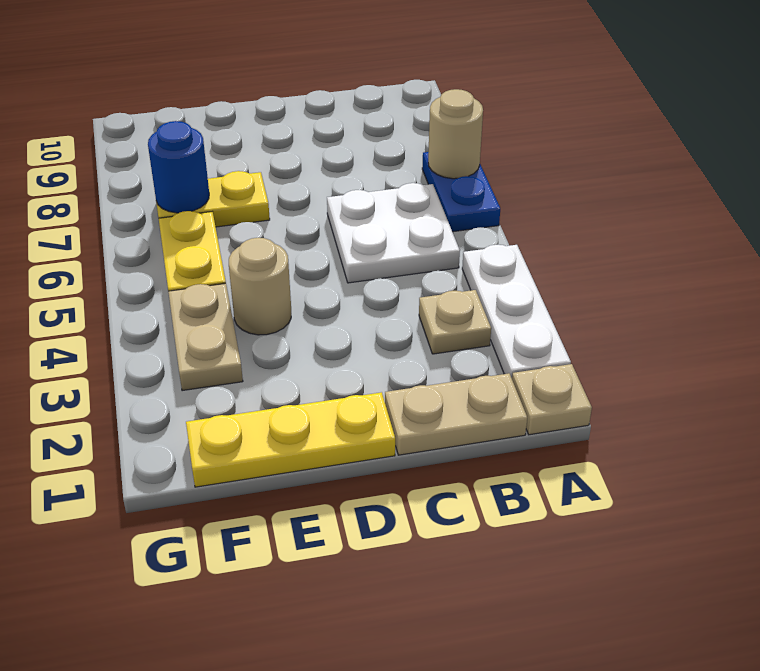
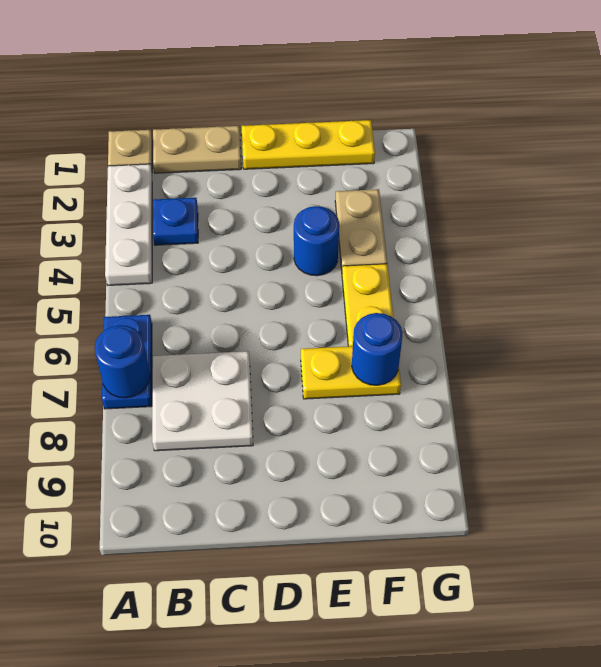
tan round brick A7 level 2 -> blue round brick A7 level 2
tan plate B3 level 1 -> blue plate B3 level 1
white plate B5:C6 level 1 -> white plate B7:C8 level 1
tan round brick E4 level 1 -> blue round brick E4 level 1

